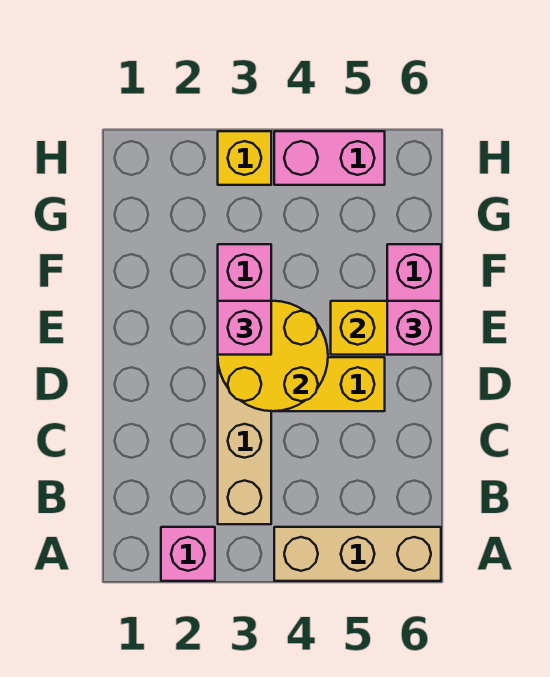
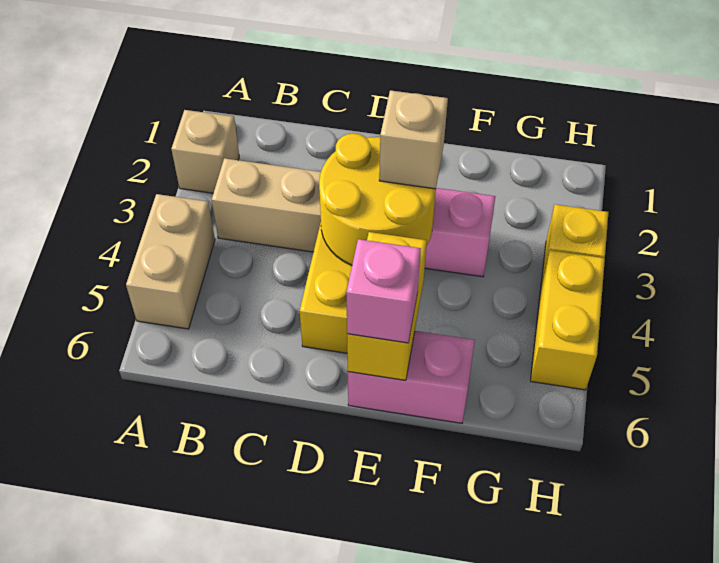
pink brick A2 level 1 -> tan brick A2 level 1
tan brick A4:A6 level 1 -> tan brick A4:A5 level 1
pink brick E3 level 3 -> tan brick E3 level 3
pink brick H4:H5 level 1 -> yellow brick H4:H5 level 1

